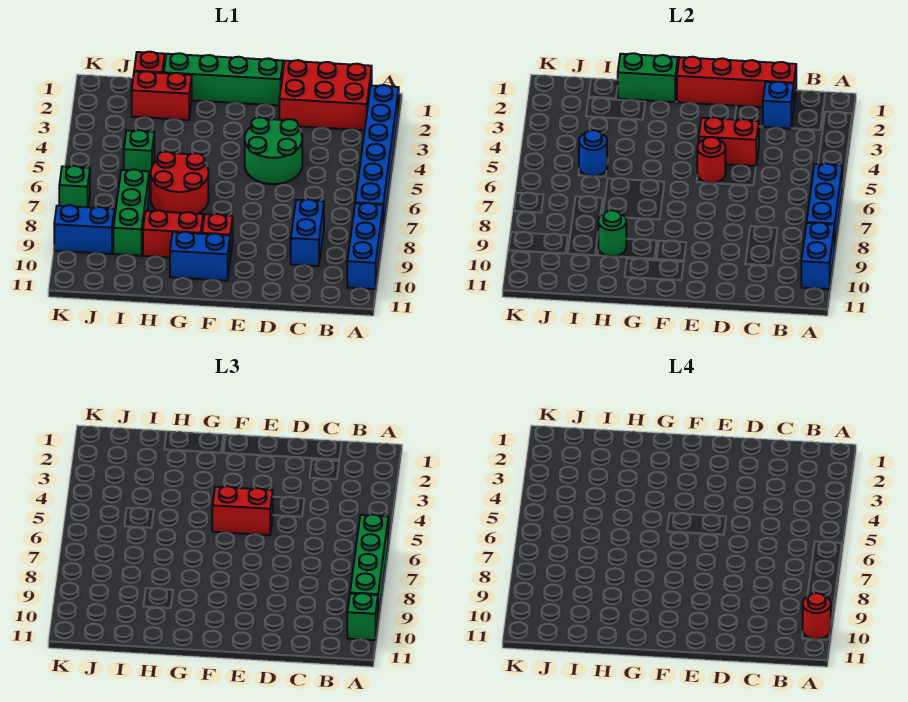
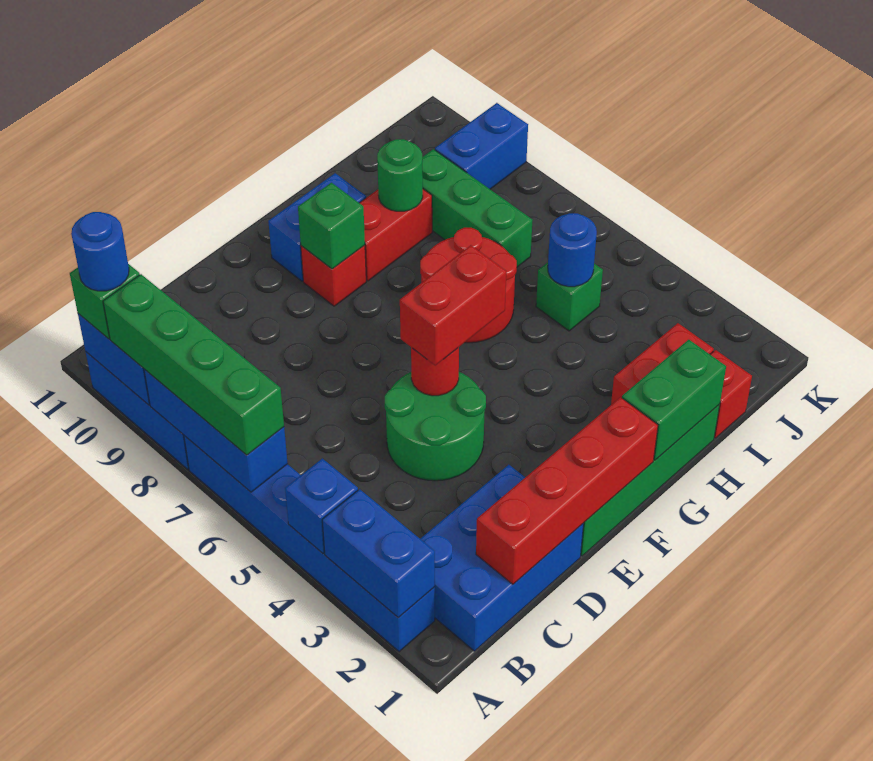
red round brick A10 level 4 -> blue round brick A10 level 4
red brick B1:D2 level 1 -> blue brick B1:D2 level 1
blue brick C2 level 2 -> blue brick A4 level 2
blue brick C8:C9 level 1 -> blue brick A2:A3 level 2
red brick D4:E4 level 2 -> none
green brick K7 level 1 -> green brick F9 level 2

